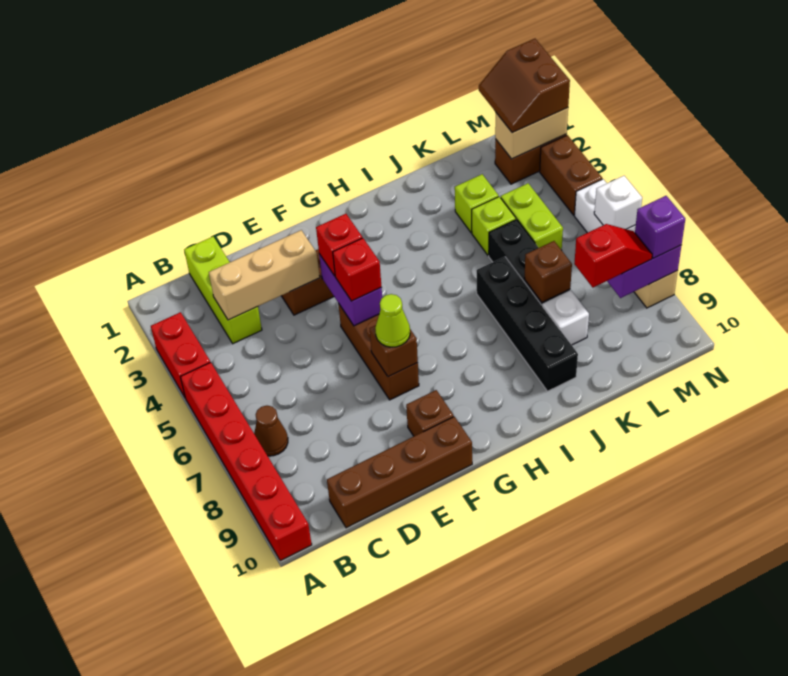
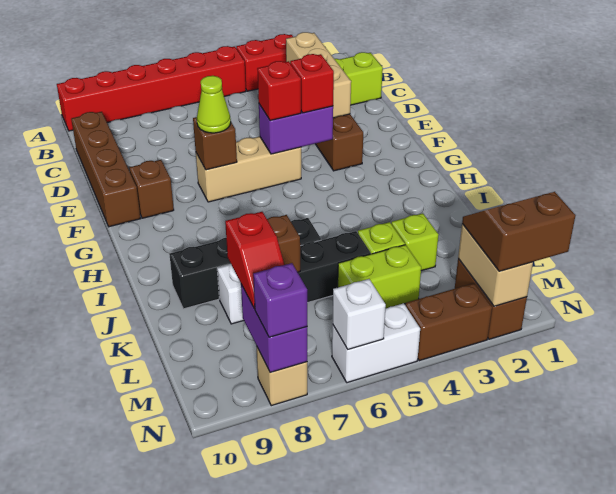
brown cone B7 level 1 -> none
brown brick F5:F7 level 1 -> tan brick F5:F7 level 1

